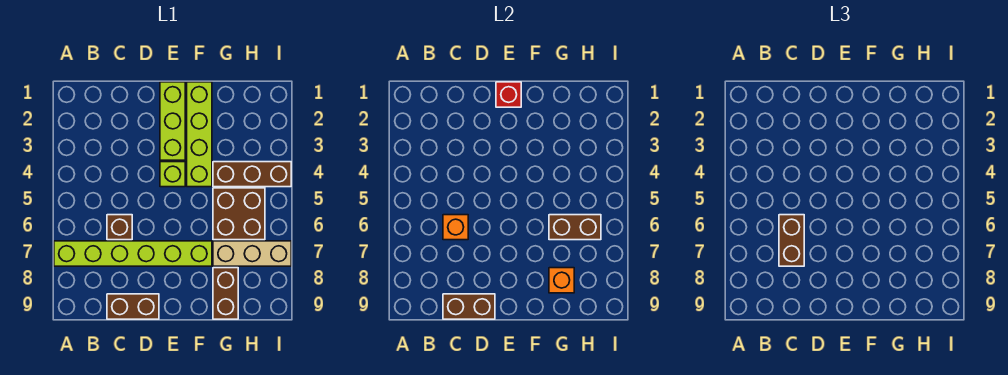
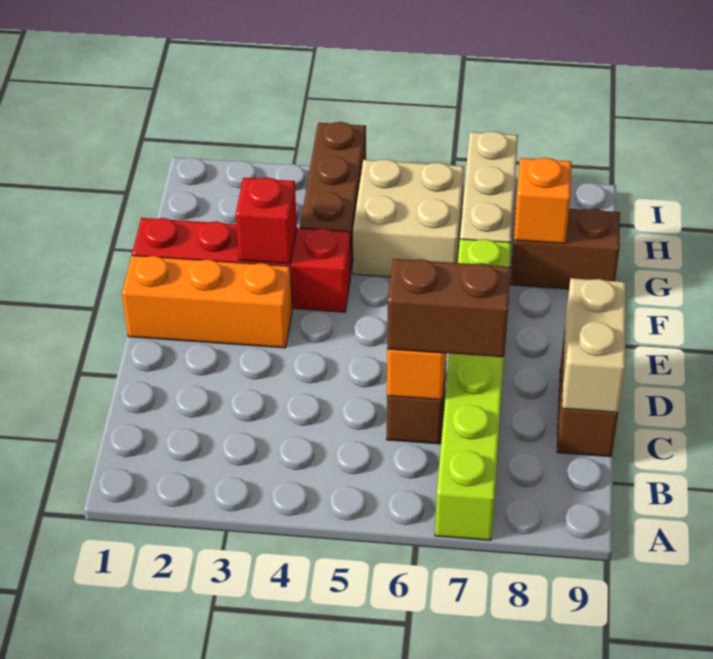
brown brick C9:D9 level 2 -> tan brick C9:D9 level 2
lime brick E1:E3 level 1 -> orange brick E1:E3 level 1
red brick E1 level 2 -> red brick F3 level 2
lime brick E4 level 1 -> none
lime brick F1:F4 level 1 -> red brick F1:F4 level 1
brown brick G5:H6 level 1 -> tan brick G5:H6 level 1
brown brick G6:H6 level 2 -> none

